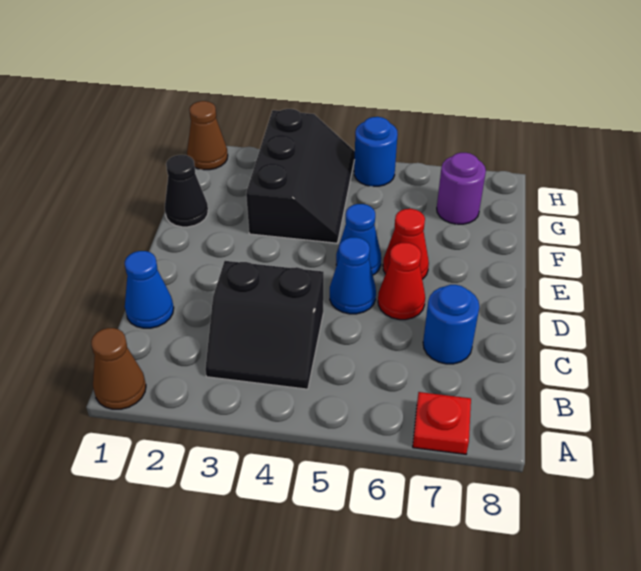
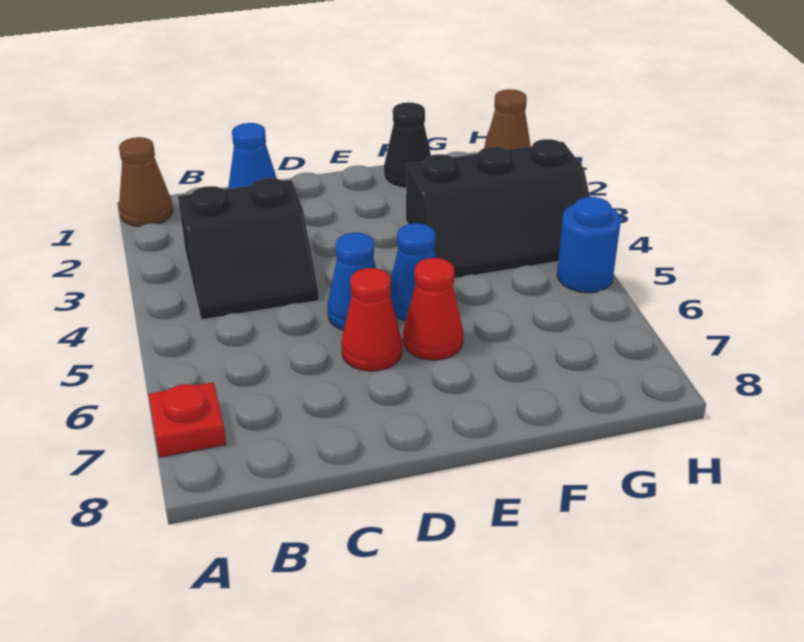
black slope B3:C4 level 1 top C -> black slope B3:C4 level 1 top 3
blue round brick C7 level 1 -> none
purple round brick G7 level 1 -> none

